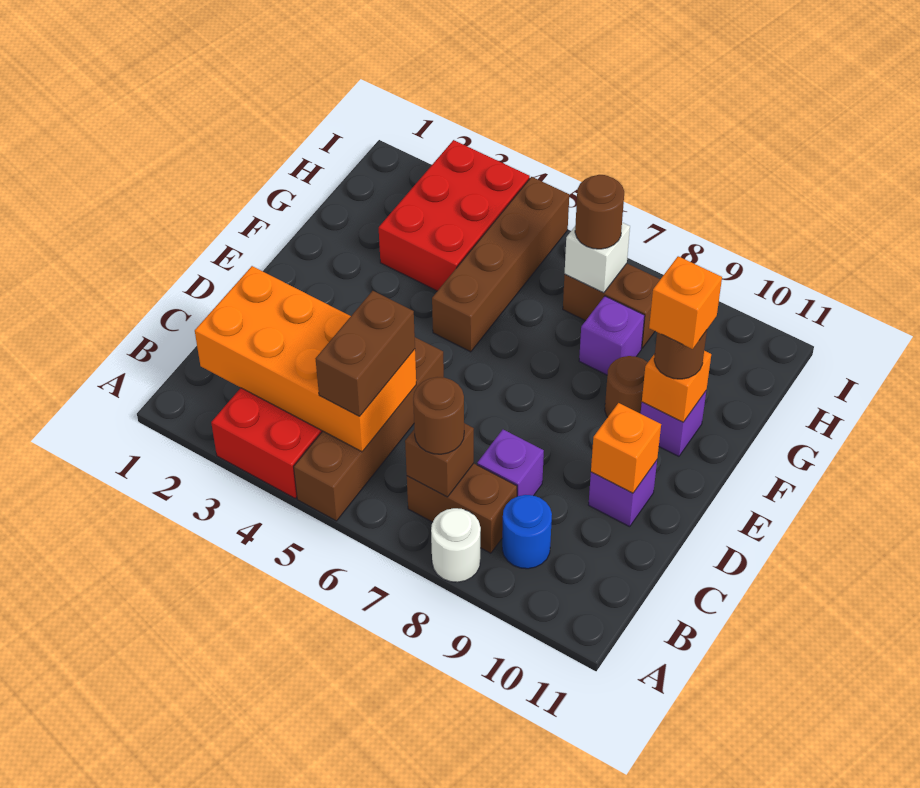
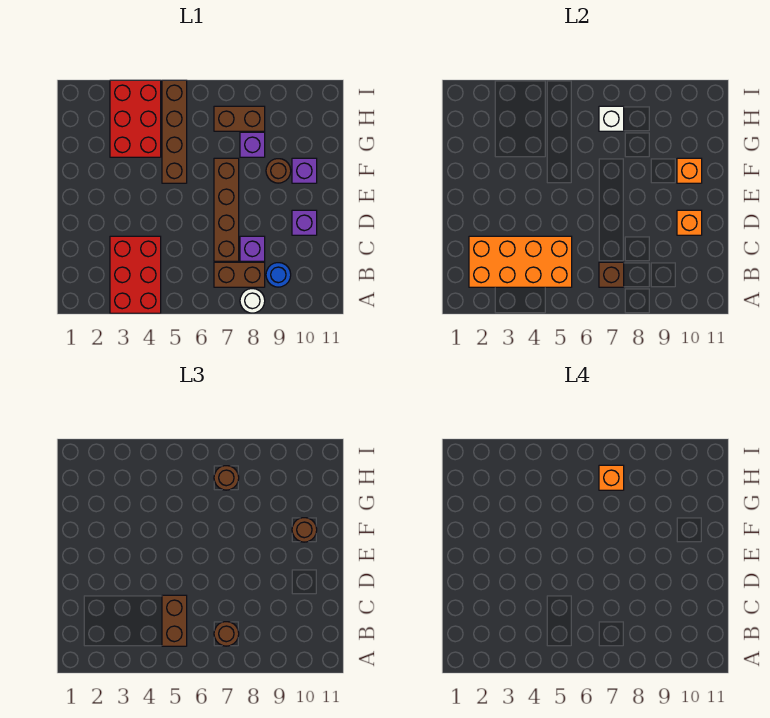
brown brick A5:D5 level 1 -> brown brick C7:F7 level 1
orange brick F10 level 4 -> orange brick H7 level 4

